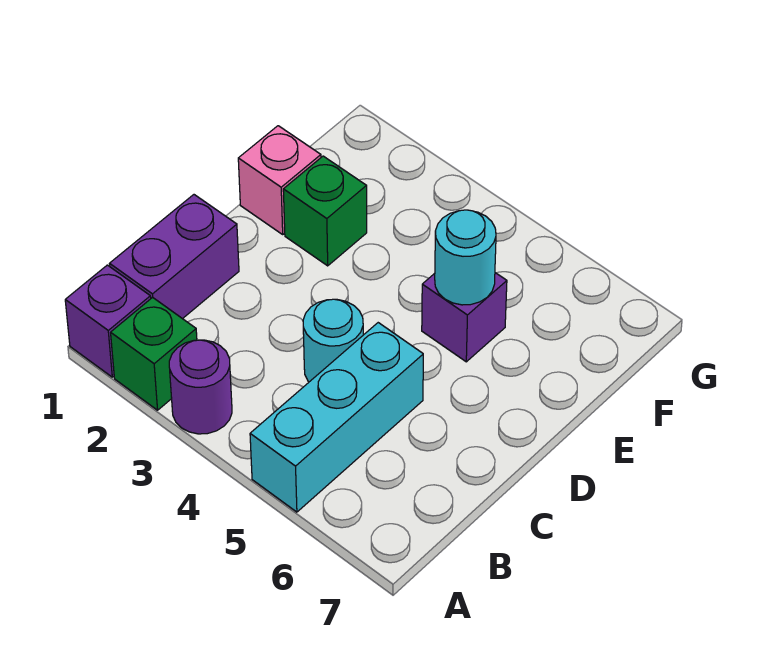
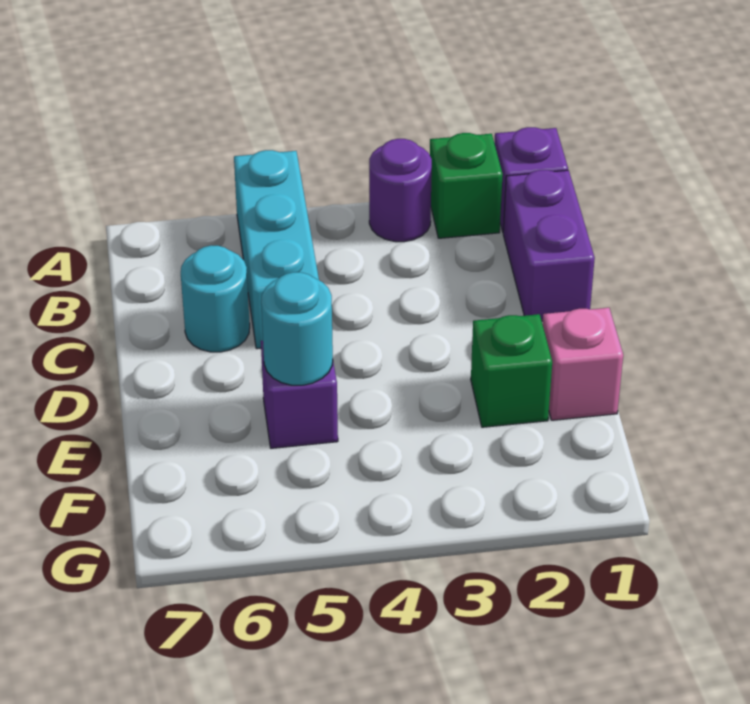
cyan round brick C4 level 1 -> cyan round brick C6 level 1

